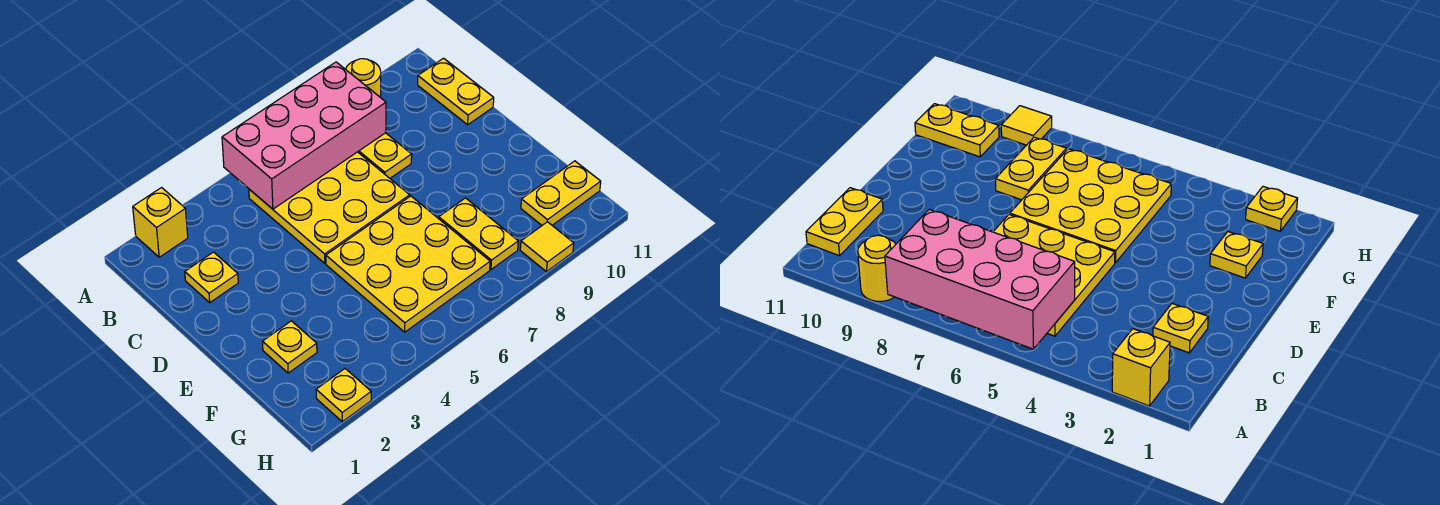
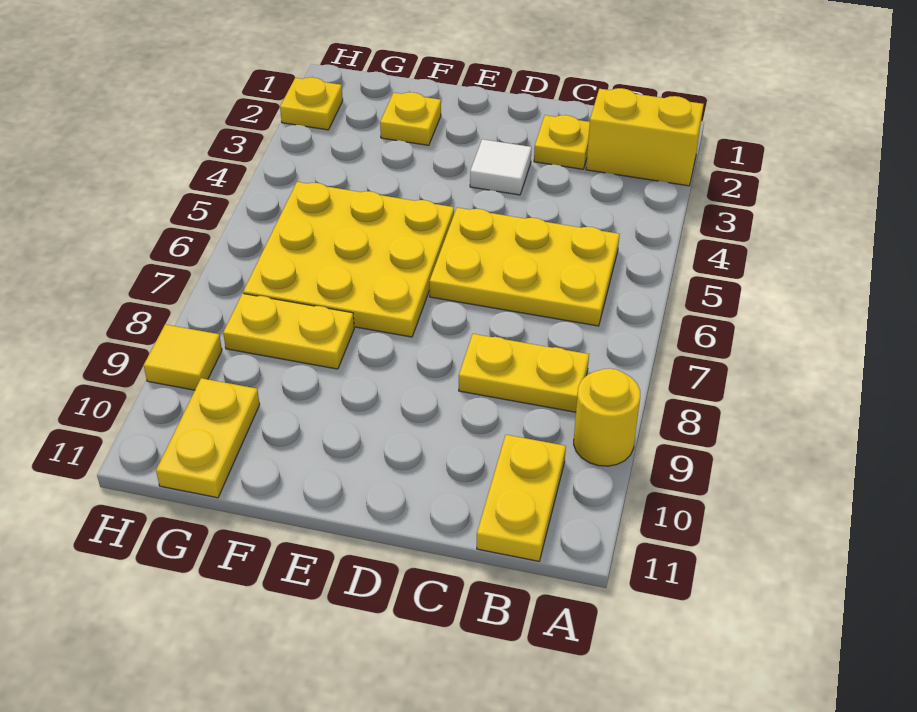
yellow brick A2 level 1 -> yellow brick A2:B2 level 1
pink brick A5:B8 level 2 -> none
yellow plate B5:D7 level 1 -> yellow plate B5:D6 level 1
yellow plate B11:C11 level 1 -> yellow plate B10:B11 level 1
none -> white tile D3 level 1

